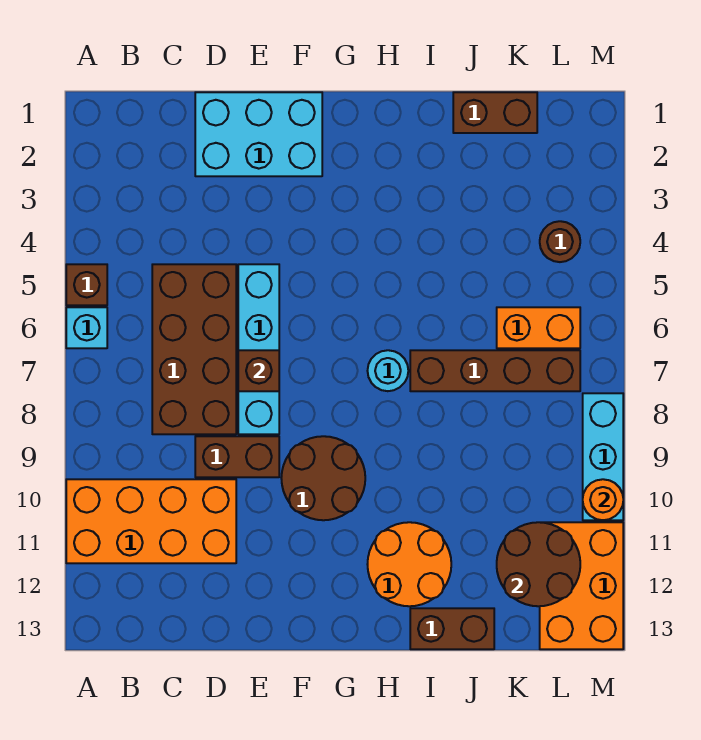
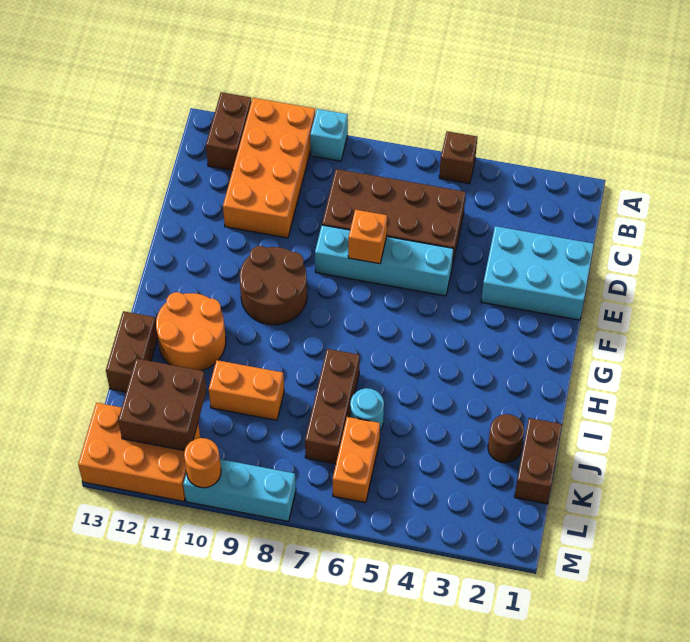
cyan brick A6 level 1 -> cyan brick A9 level 1
cyan brick D1:F2 level 1 -> cyan brick D1:E3 level 1
brown brick D9:E9 level 1 -> brown brick A12:B12 level 1
brown brick E7 level 2 -> orange brick E7 level 2
cyan round brick H7 level 1 -> cyan round brick J6 level 1
brown brick I7:L7 level 1 -> brown brick I7:K7 level 1
none -> orange brick J9:J10 level 1
brown round brick K11:L12 level 2 -> brown brick K11:L12 level 2
brown round brick L4 level 1 -> brown round brick J2 level 1

